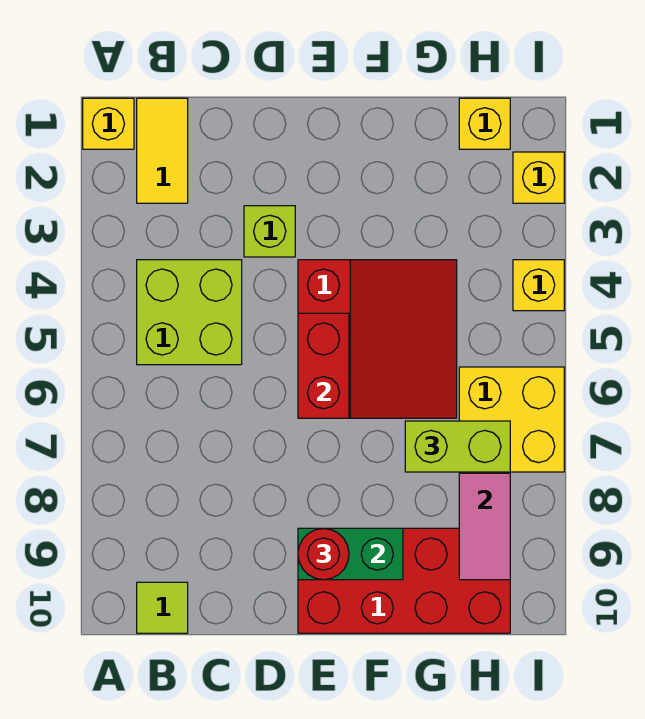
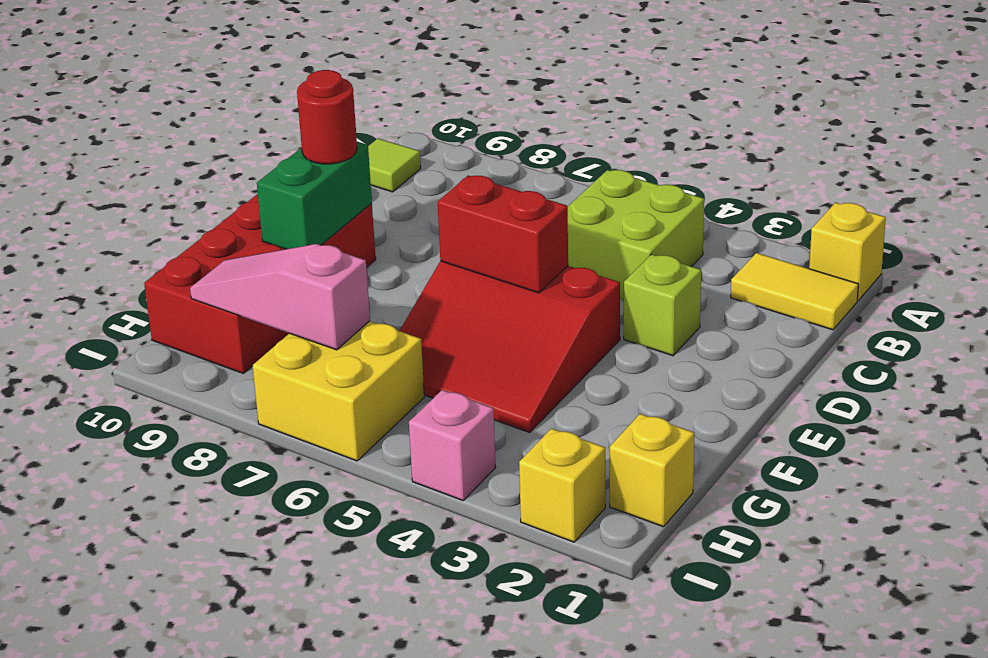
lime brick G7:H7 level 3 -> none
yellow brick I4 level 1 -> pink brick I4 level 1

